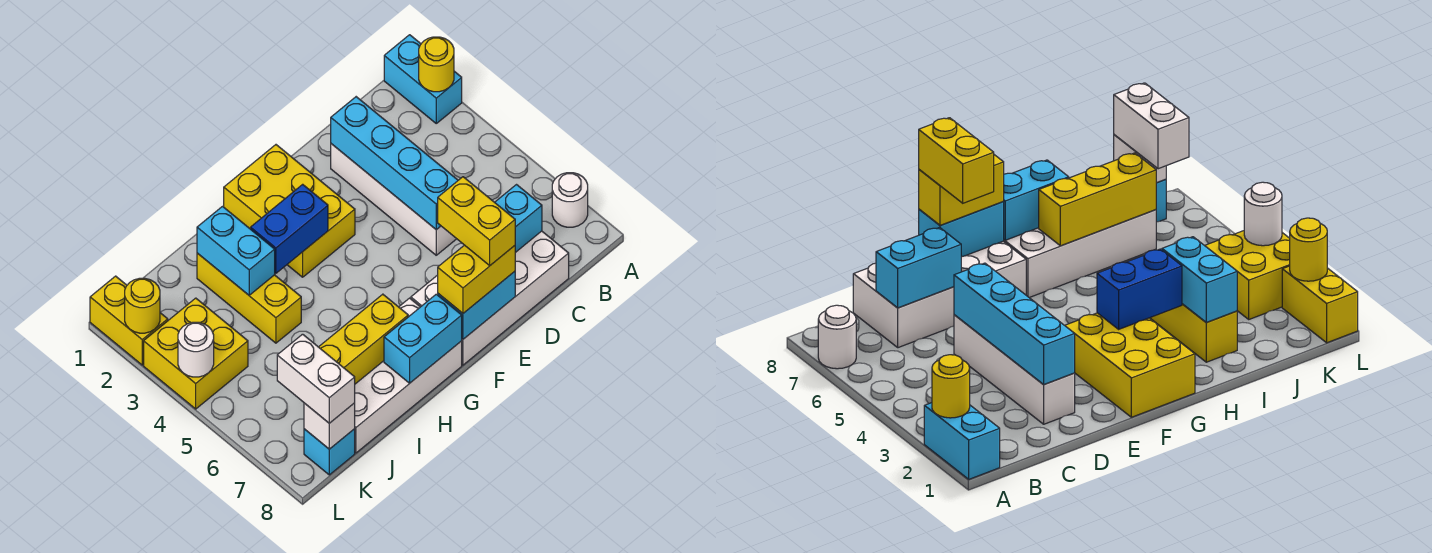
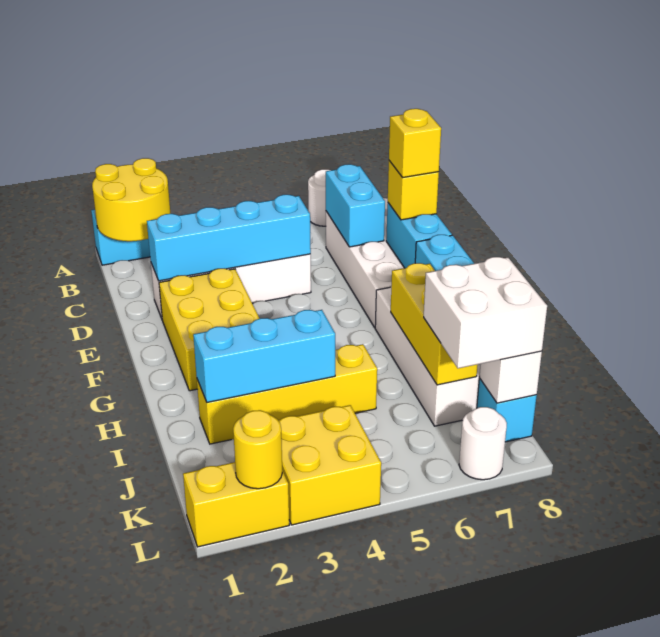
yellow round brick A2 level 2 -> yellow round brick A1:B2 level 2
yellow brick E7:E8 level 4 -> yellow brick E8 level 4
yellow brick E8:F8 level 3 -> yellow brick E8 level 3
yellow brick F1:G3 level 1 -> yellow brick E2:G3 level 1
blue brick G3:H3 level 2 -> none
yellow brick I2:I4 level 1 -> yellow brick I2:I5 level 1
cyan brick I2:I3 level 2 -> cyan brick I2:I4 level 2
white brick K7:K8 level 3 -> white brick J7:K8 level 3
white round brick L4 level 2 -> white round brick L7 level 1

